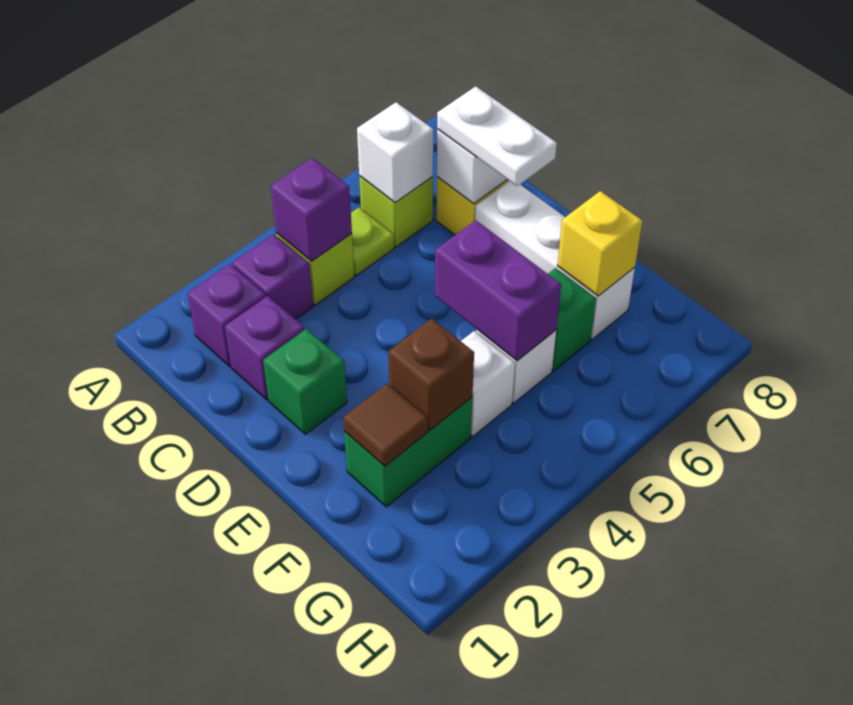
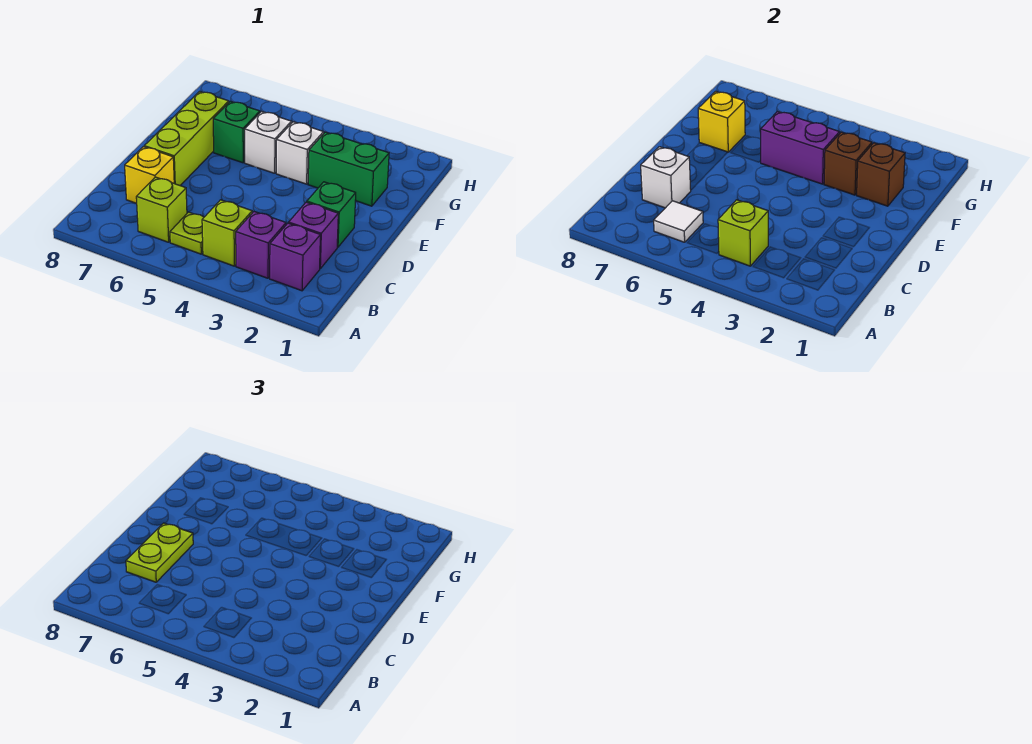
purple brick B4 level 2 -> lime brick B4 level 2
white brick B6 level 2 -> white tile B6 level 2
white plate C7:D7 level 3 -> lime plate C7:D7 level 3
white brick D7:F7 level 1 -> lime brick D7:F7 level 1
purple brick E5:F5 level 2 -> purple brick F4:F5 level 2
brown tile F2 level 2 -> brown brick F2 level 2

